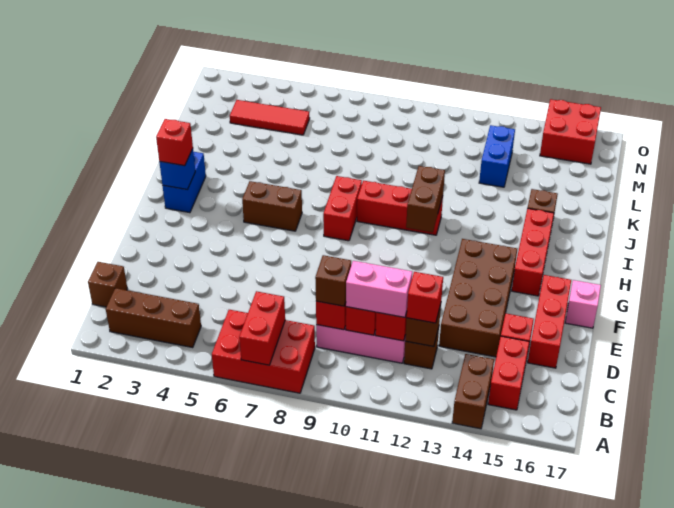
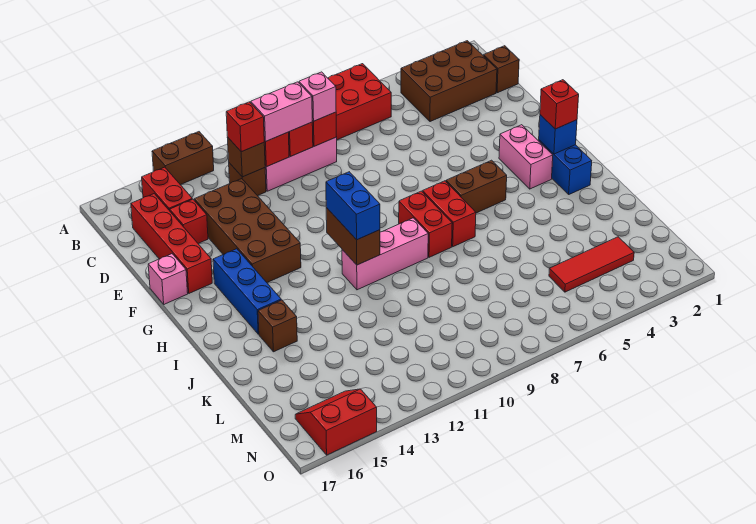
red brick A7:B7 level 2 -> red brick H7:I7 level 1
brown brick A14:B14 level 1 -> brown brick A13:A14 level 1
brown brick B2:B4 level 1 -> brown brick B2:C4 level 1
brown brick C9 level 3 -> pink brick C9 level 3
red brick D16:F16 level 1 -> red brick C16:F16 level 1
none -> pink brick G3:H3 level 1
red brick G15:I15 level 1 -> blue brick G15:I15 level 1
red brick I9:I11 level 1 -> pink brick I9:I11 level 1
blue brick L13:M13 level 1 -> blue brick H11:I11 level 3
red brick N15:O16 level 1 -> red slope N15:O16 level 1 top O

